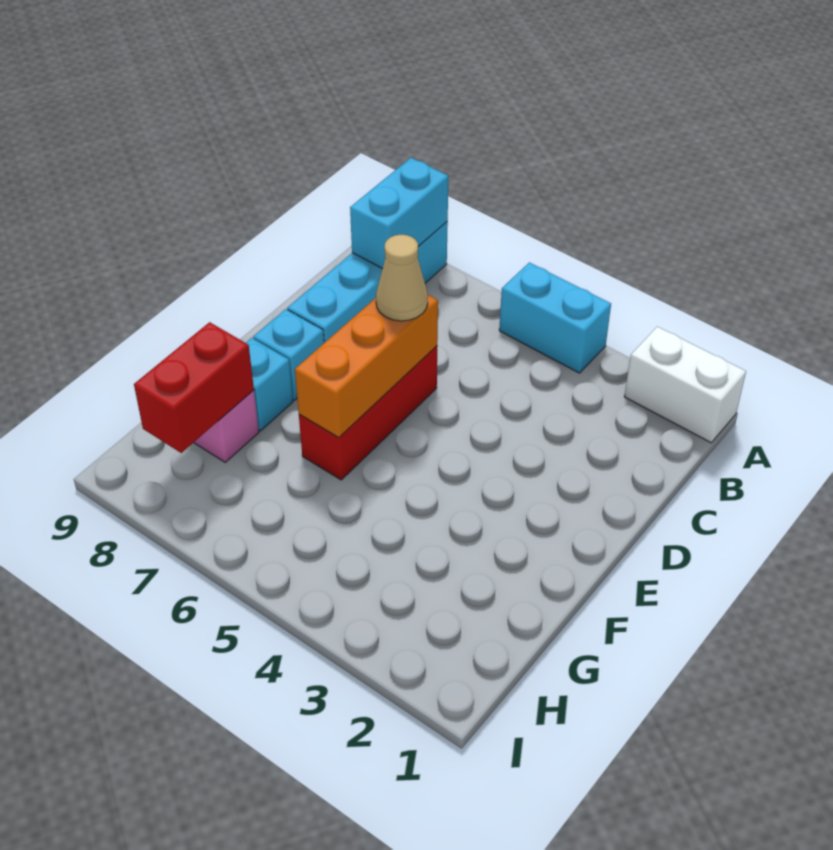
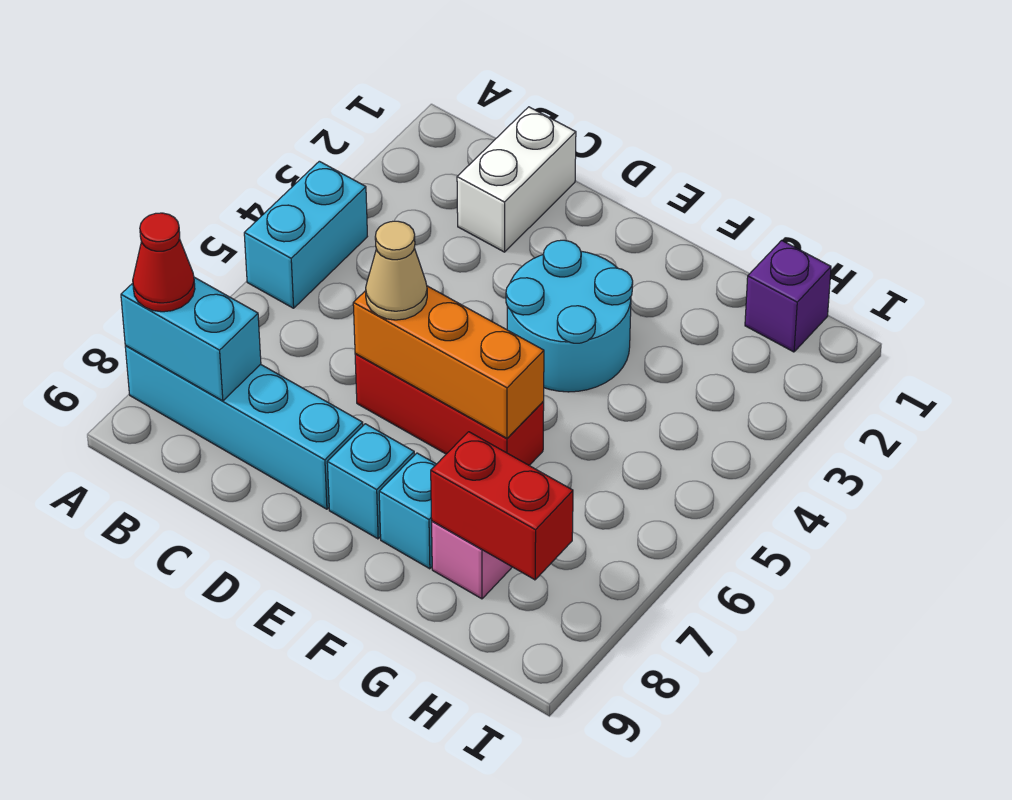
white brick A1:A2 level 1 -> white brick C1:C2 level 1
none -> red cone A8 level 3
none -> cyan round brick E3:F4 level 1
none -> purple brick H1 level 1

